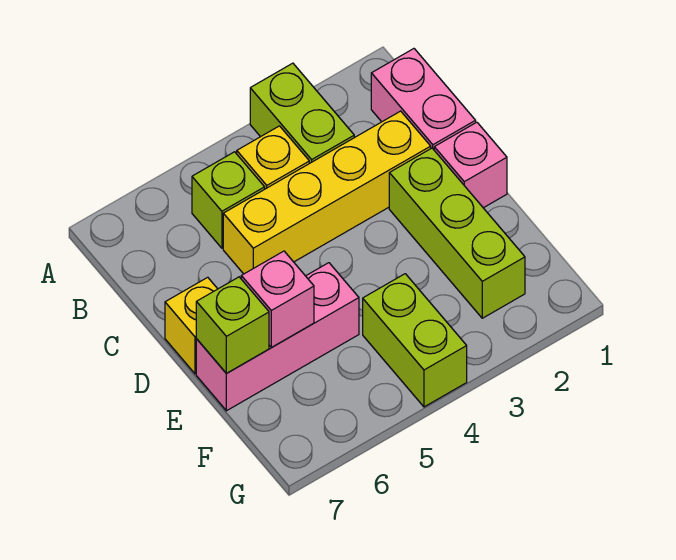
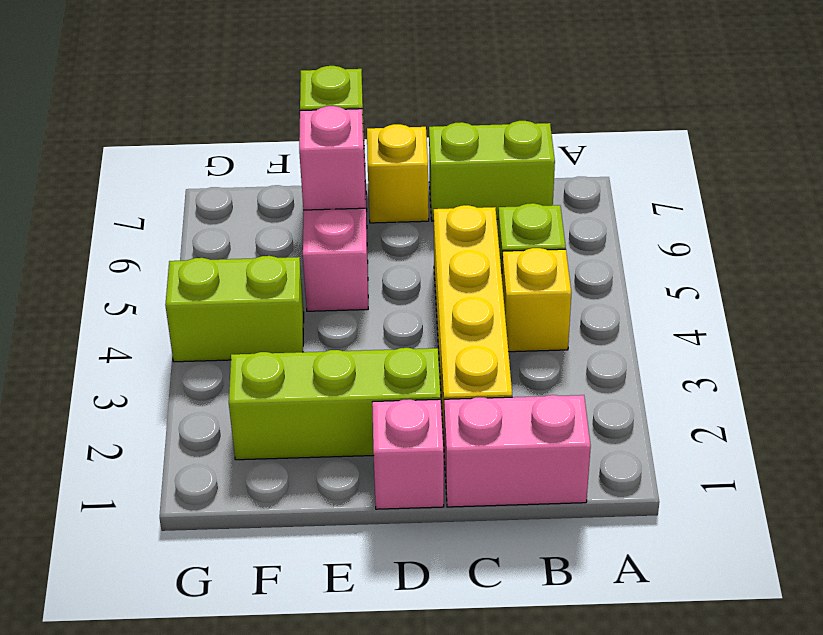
lime brick A3:B3 level 1 -> lime brick B7:C7 level 1

